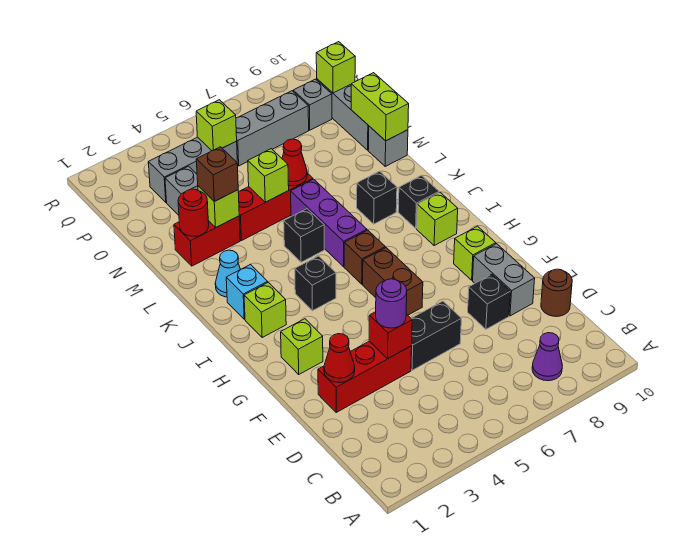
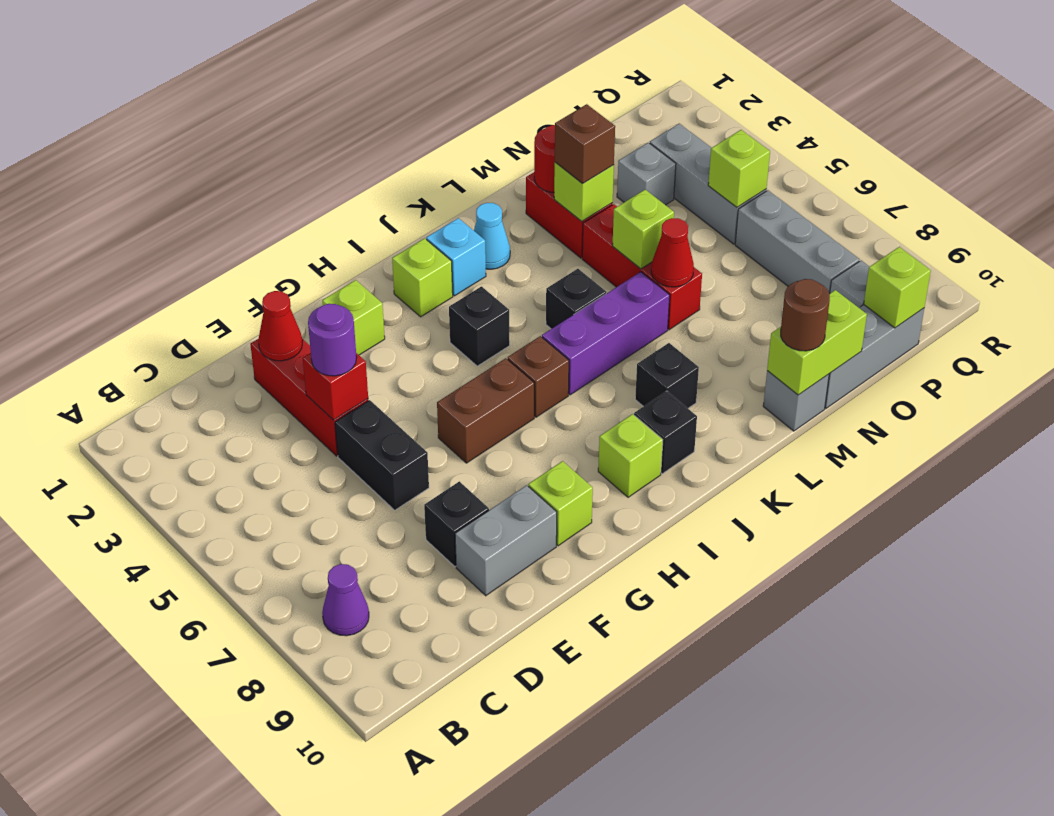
brown round brick D10 level 1 -> brown round brick M10 level 3

